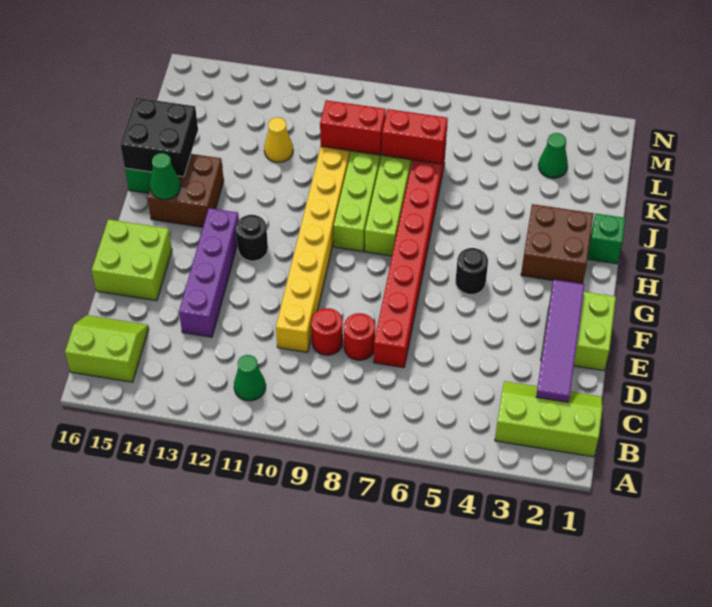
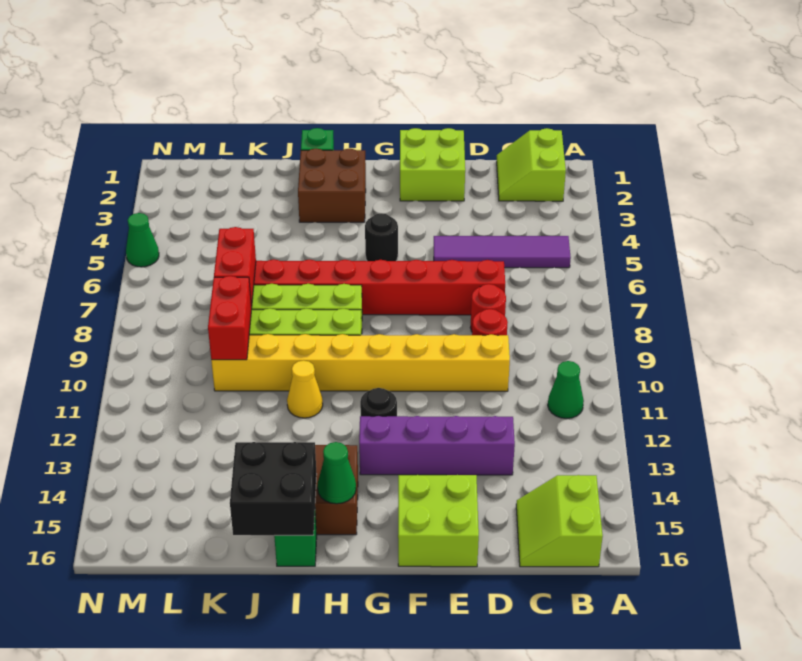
lime slope B1:C3 level 1 top B -> lime slope B1:C2 level 1 top B
purple tile C2:F2 level 2 -> purple tile B5:E5 level 1
yellow cone K12 level 1 -> yellow cone I11 level 1
green cone L3 level 1 -> green cone N5 level 1

